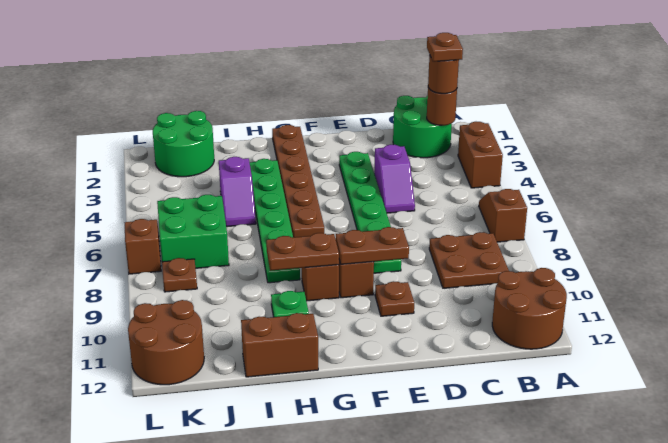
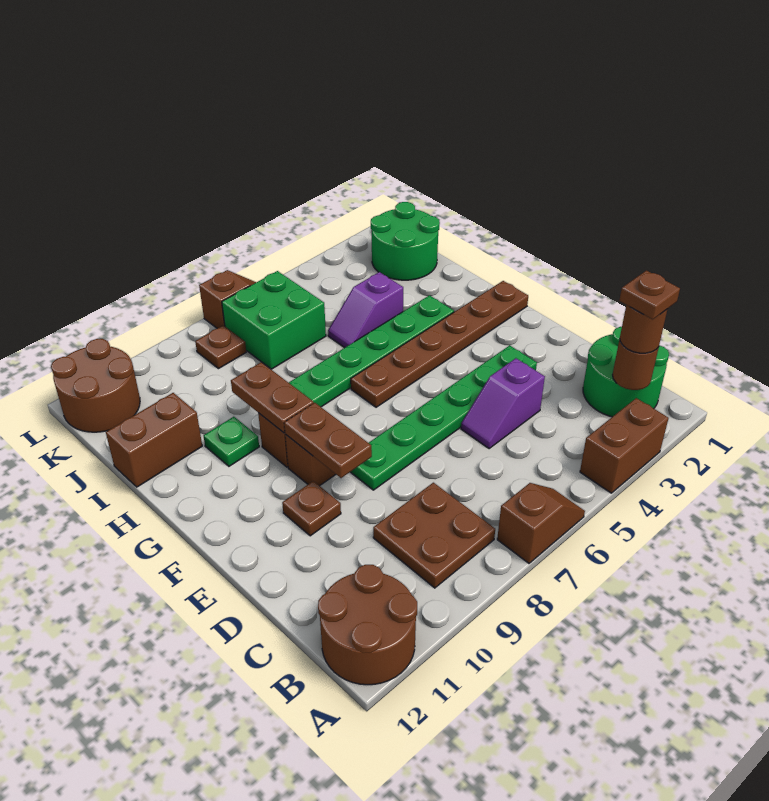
brown brick H12:I12 level 1 -> brown brick I11:I12 level 1

